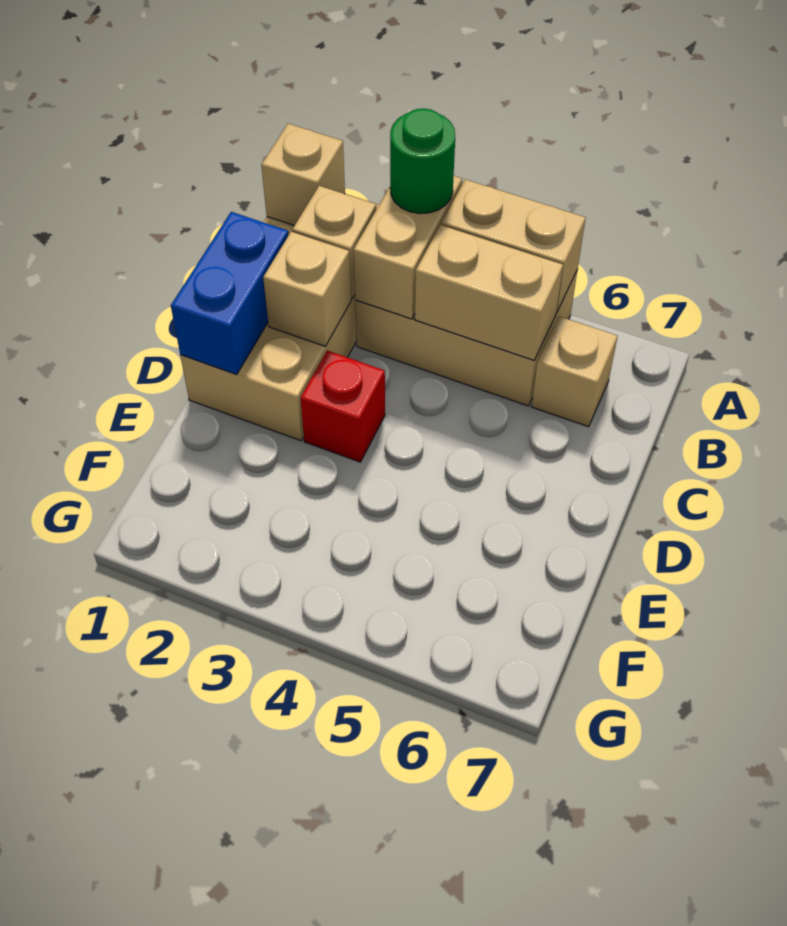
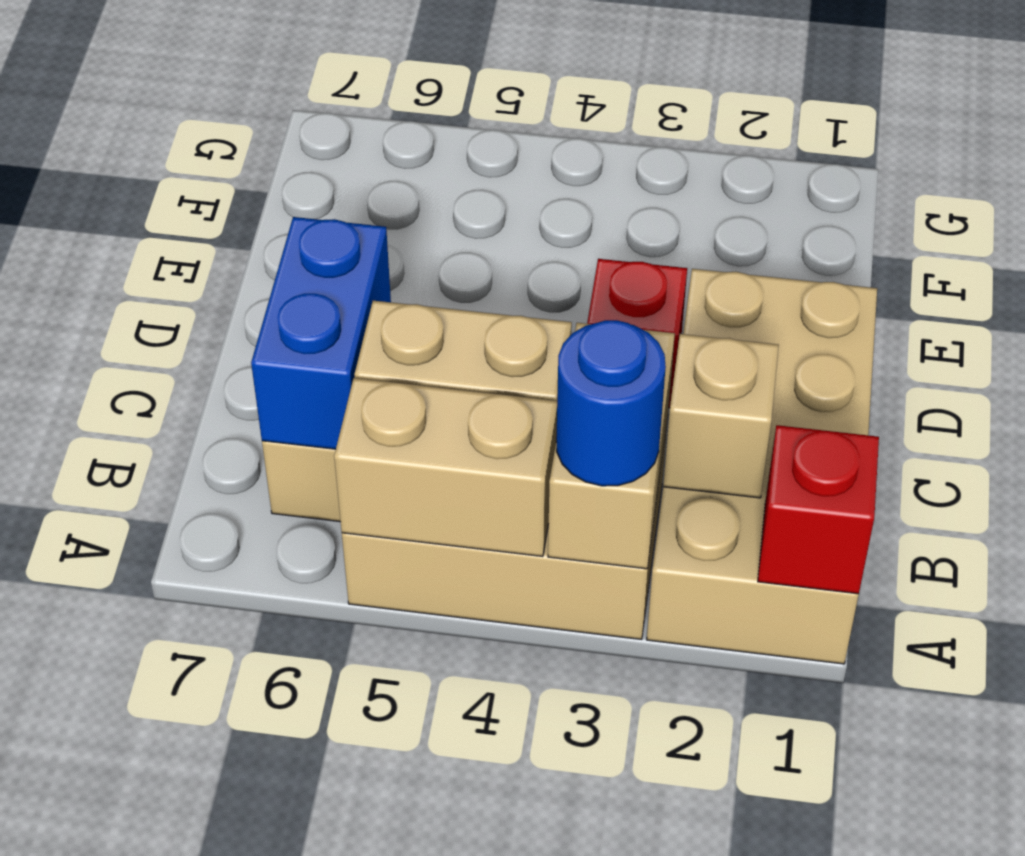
tan brick A1 level 2 -> red brick A1 level 2
green round brick A3 level 3 -> blue round brick A3 level 3
blue brick C1:D1 level 2 -> blue brick B6:C6 level 2
tan brick C2 level 2 -> none

